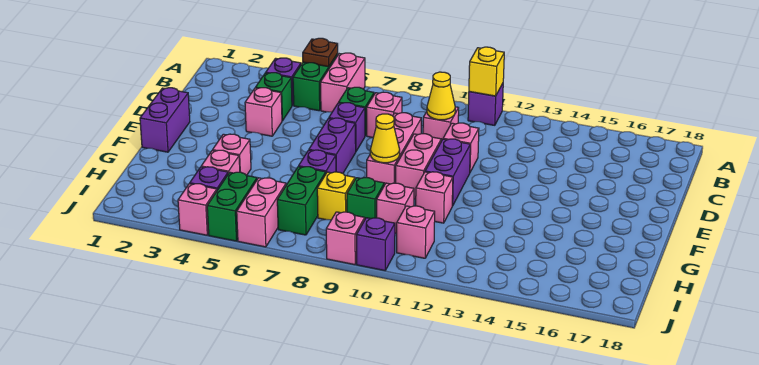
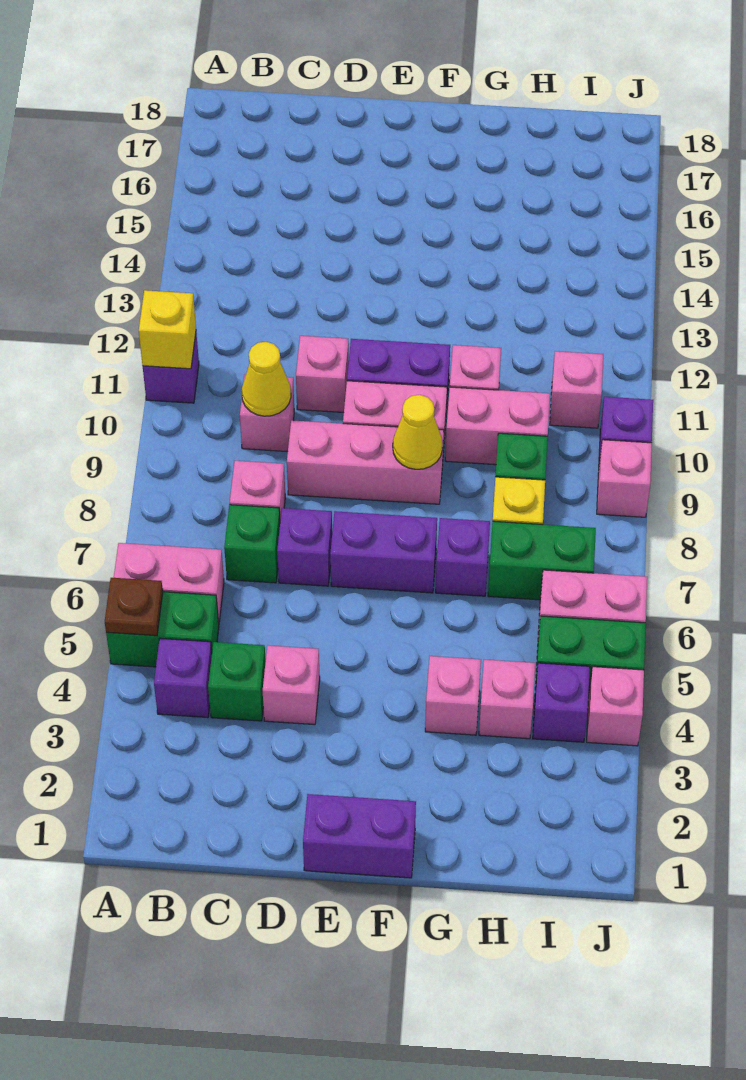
pink brick H10 level 1 -> pink brick G10:H10 level 1

